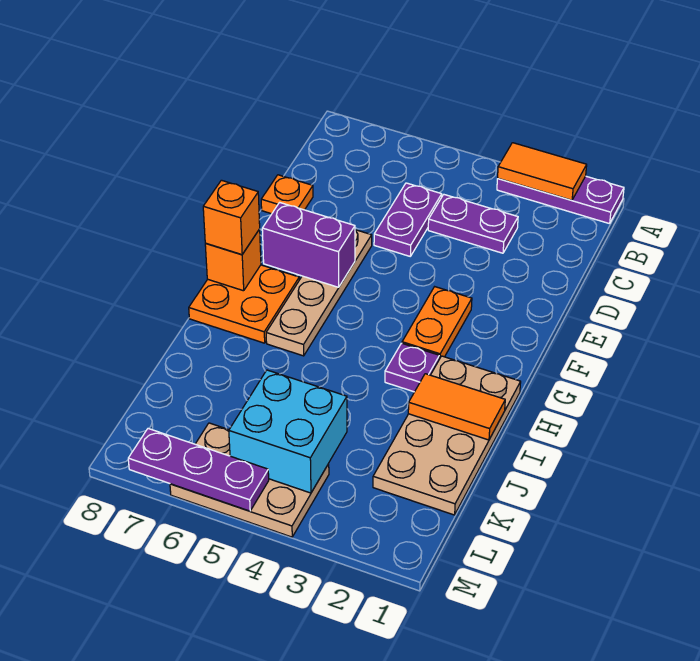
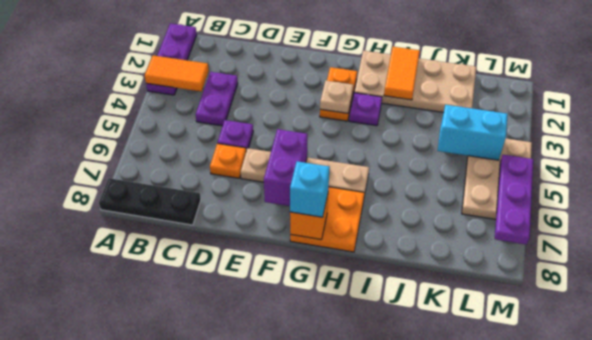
orange tile A2:A3 level 2 -> orange tile A3:B3 level 2
none -> black plate A8:C8 level 1
purple plate C5:D5 level 1 -> purple plate D5 level 1
orange plate D8 level 1 -> orange plate D6 level 1
orange plate F3:G3 level 1 -> orange plate G2:G3 level 1
none -> tan plate G3 level 2
orange brick G8 level 3 -> cyan brick G8 level 3
cyan brick K4:L5 level 2 -> cyan brick K4:L4 level 2

